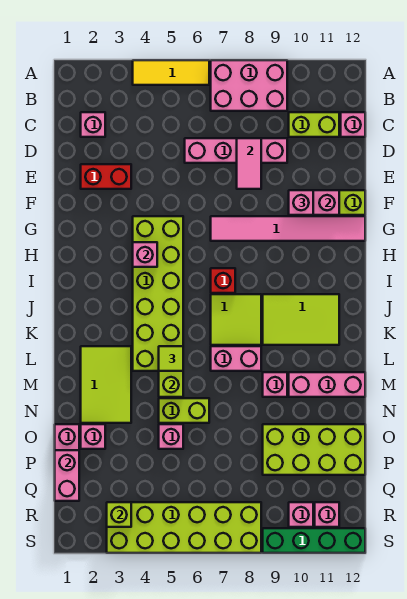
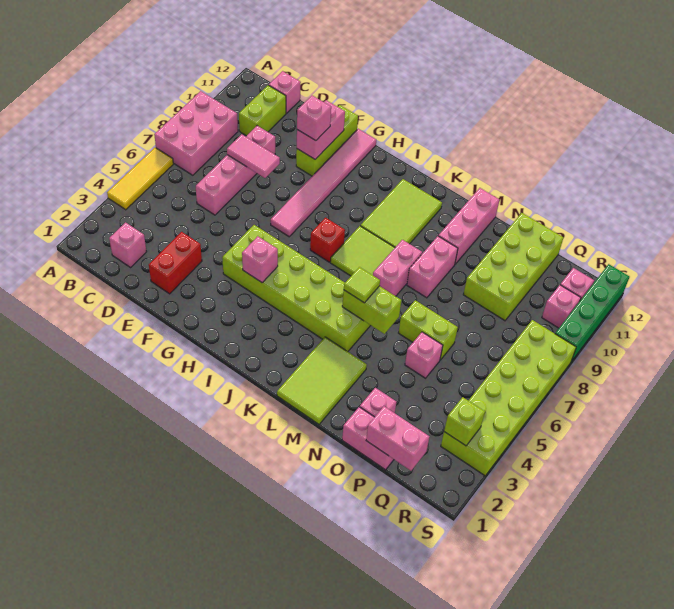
lime tile L2:N3 level 1 -> lime tile L1:M3 level 1
pink brick M9 level 1 -> pink brick M8:M9 level 1
lime brick N5:N6 level 1 -> lime brick N6:O6 level 1

